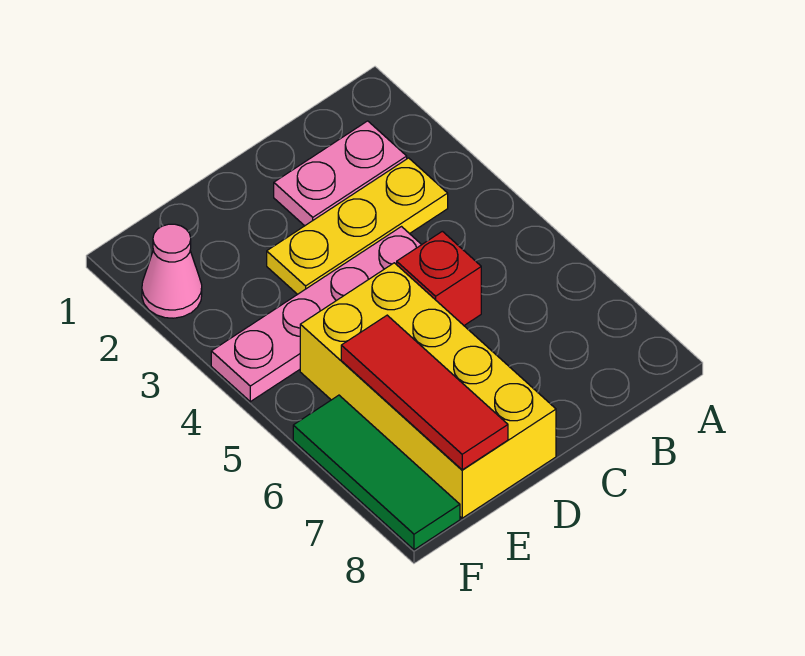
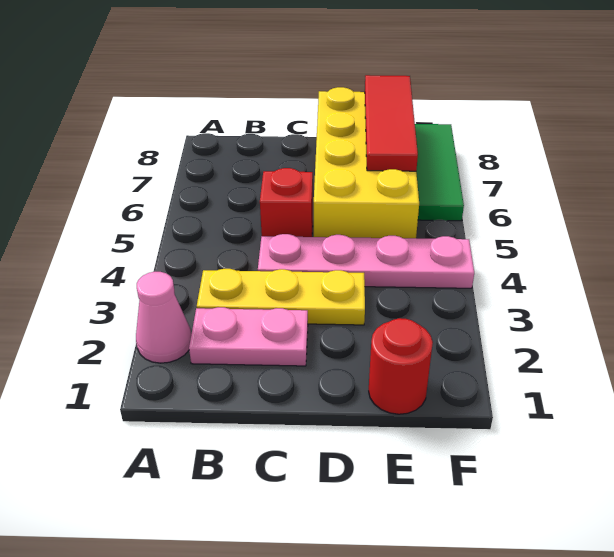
none -> red round brick E1 level 1
pink cone F2 level 1 -> pink cone A2 level 1

